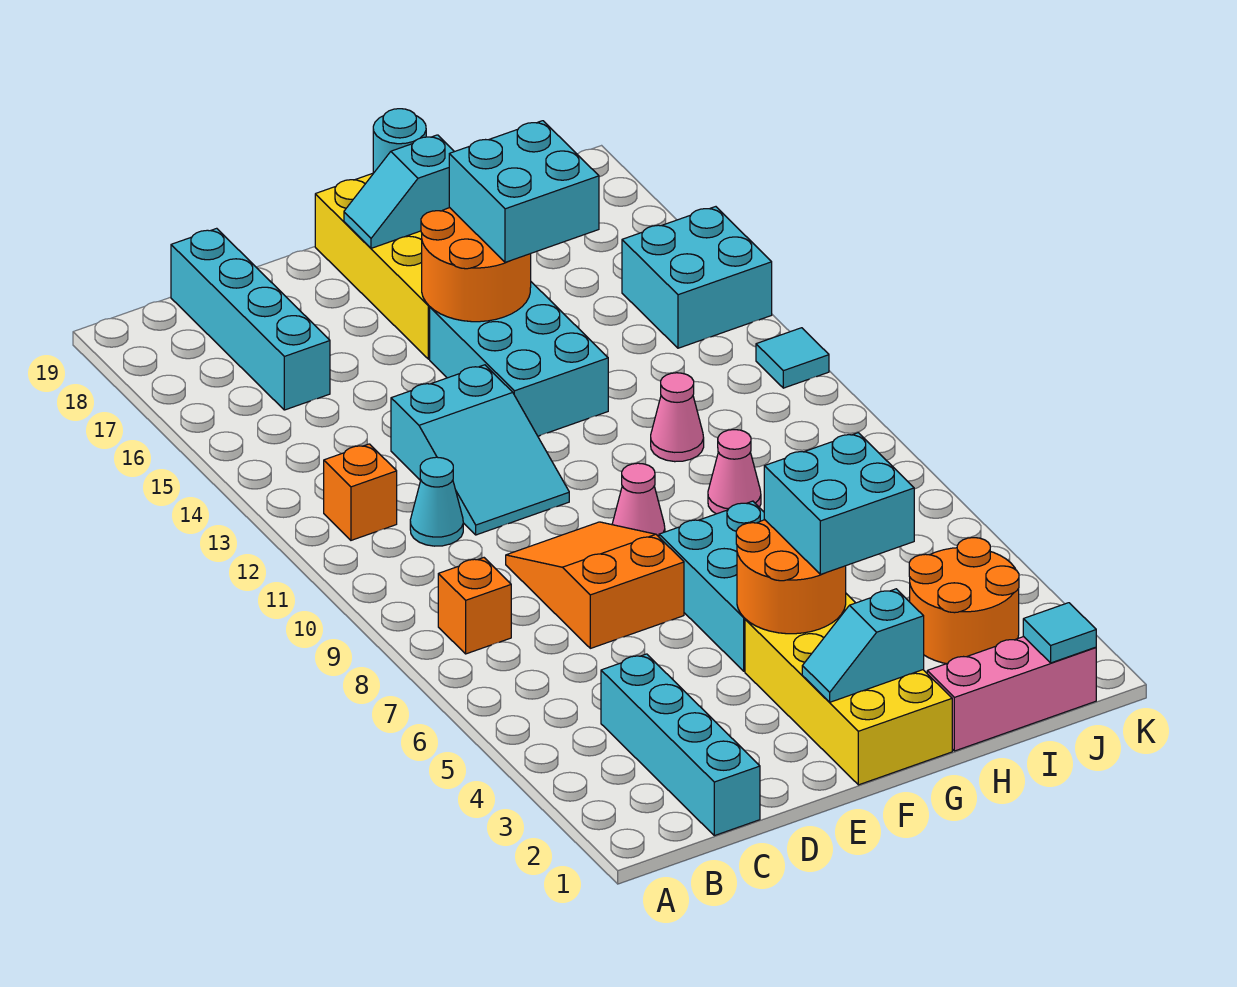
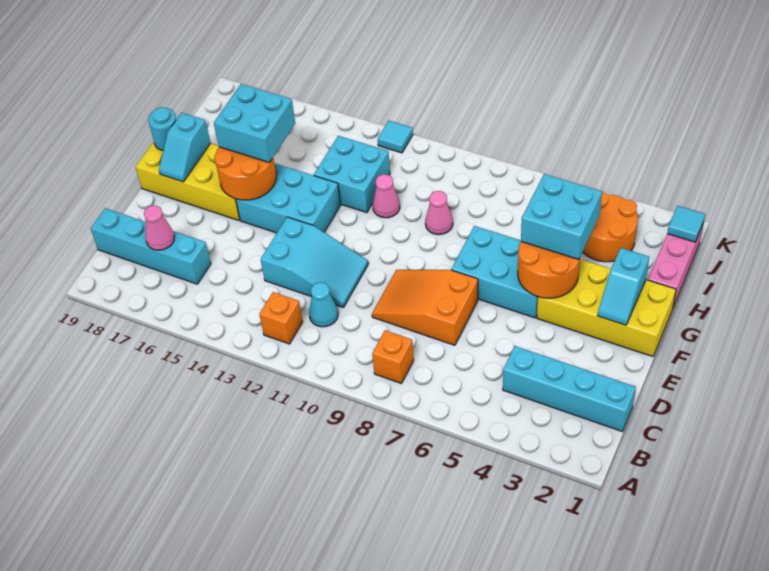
pink cone F9 level 1 -> pink cone C17 level 2
cyan brick J14:K15 level 1 -> cyan brick H12:I13 level 1

